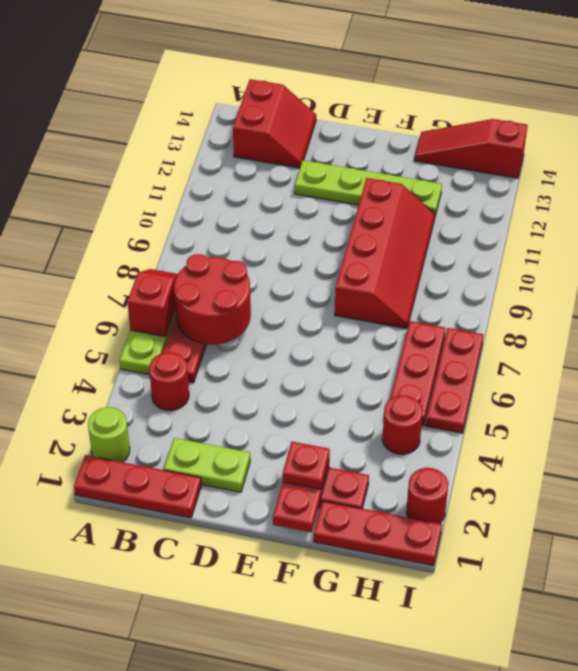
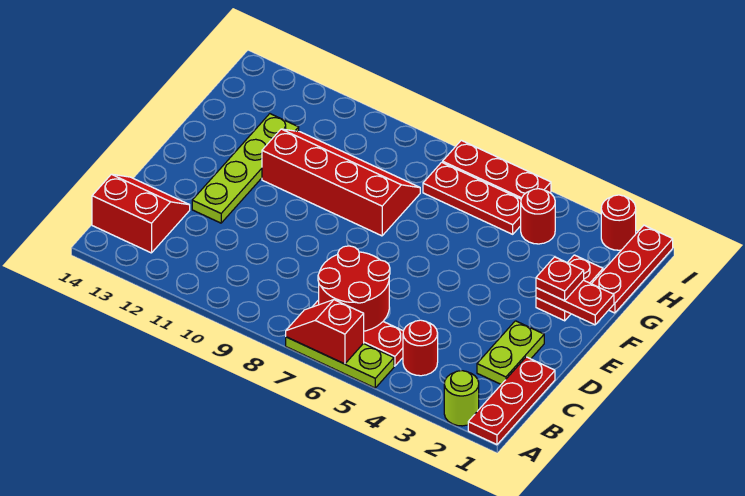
red slope G14:I14 level 1 top I -> none

